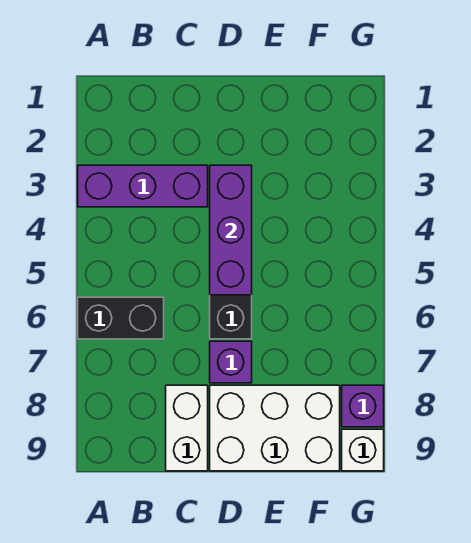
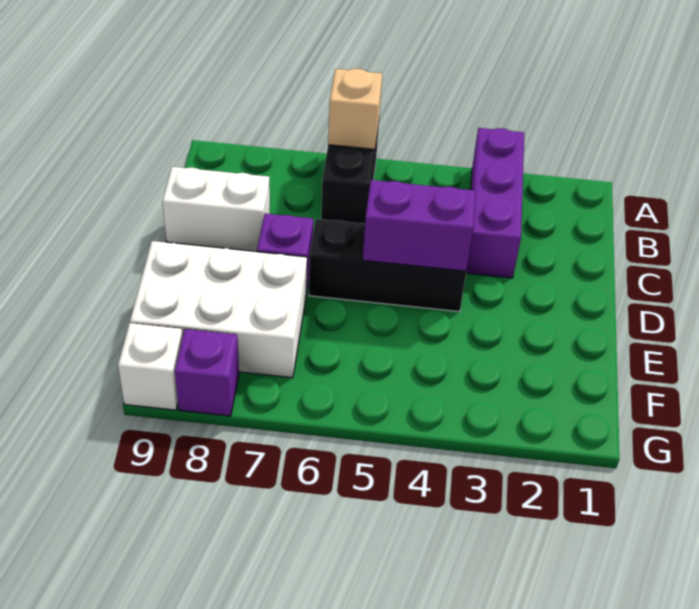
none -> tan brick A6 level 2
purple brick D3:D5 level 2 -> purple brick D4:D5 level 2
white brick D8:F9 level 1 -> white brick E7:F9 level 1

